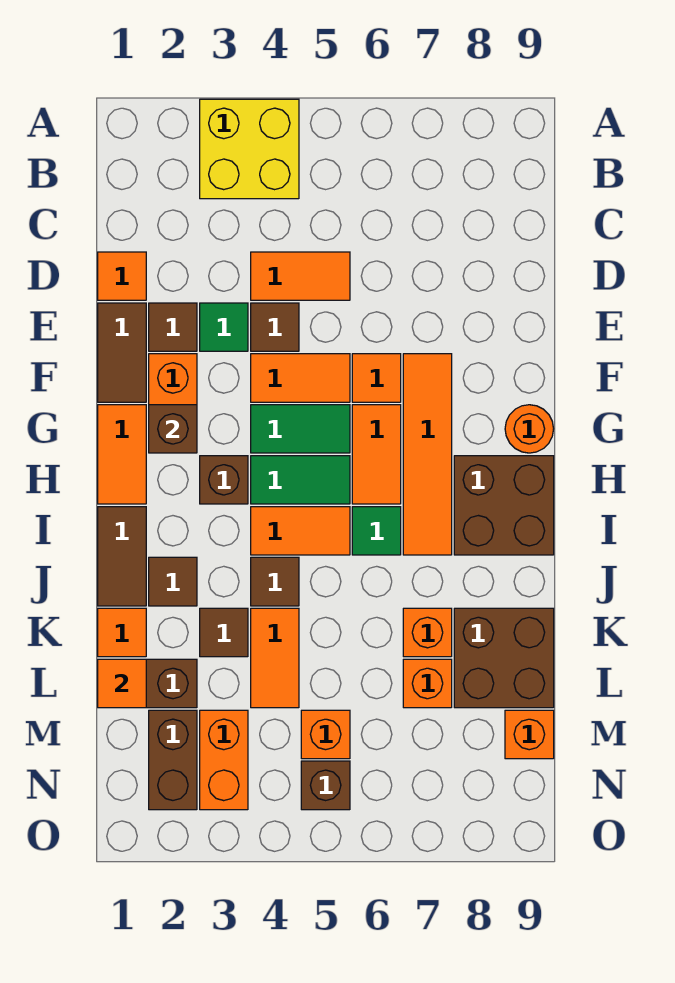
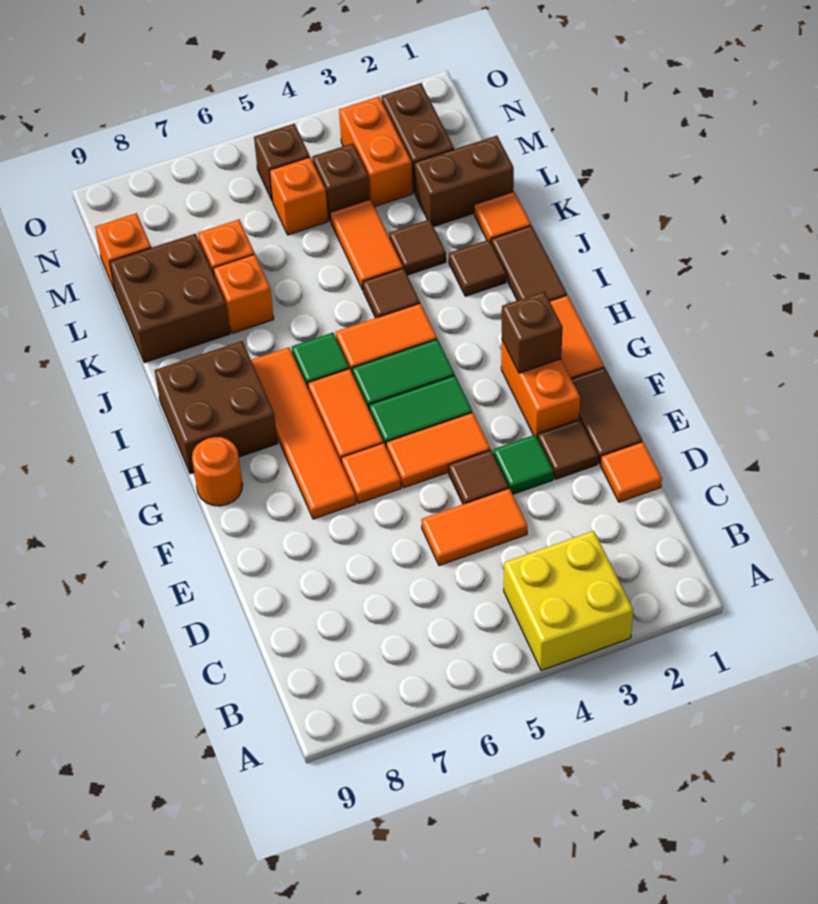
brown brick H3 level 1 -> brown brick M4 level 1
orange tile L1 level 2 -> none

